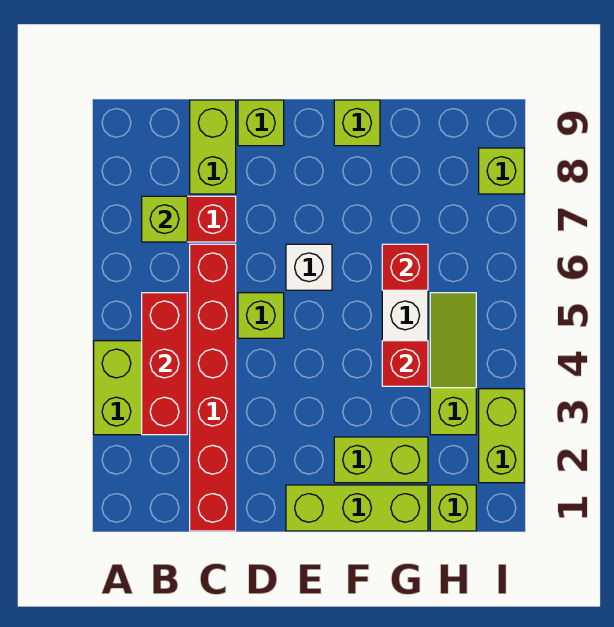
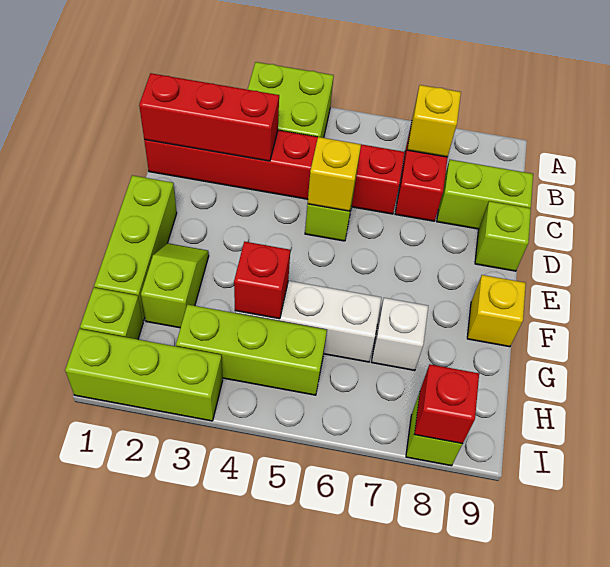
red brick B3:B5 level 2 -> red brick C1:C3 level 2
lime brick B7 level 2 -> yellow brick B7 level 2
none -> yellow brick D5 level 2
white brick E6 level 1 -> white brick G7 level 1
lime brick F2:G2 level 1 -> lime slope F2:G2 level 1 top G
lime brick F9 level 1 -> yellow brick F9 level 1
red brick G6 level 2 -> red brick I8 level 2
lime slope H3:H5 level 1 top 3 -> lime brick H3:H5 level 1
lime brick I2:I3 level 1 -> lime brick I1:I3 level 1

